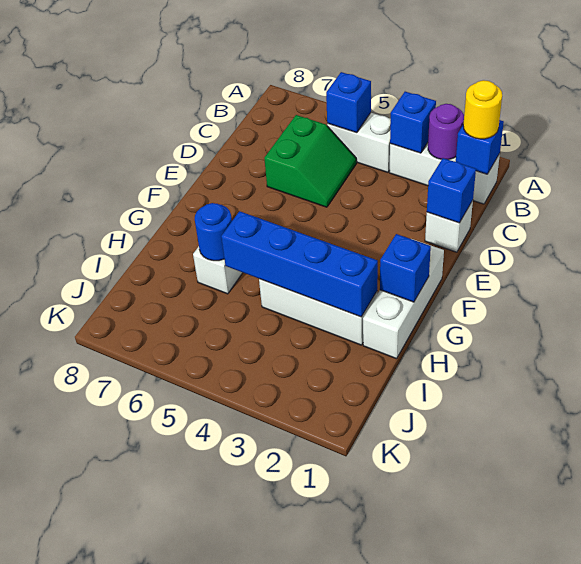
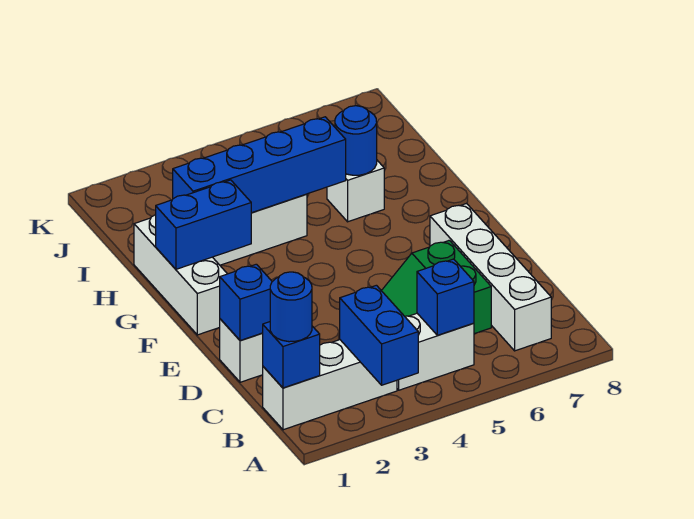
yellow round brick B1 level 3 -> blue round brick B1 level 3
purple round brick B2 level 2 -> none
blue brick B3 level 2 -> blue brick A3:B3 level 2
none -> white brick B7:E7 level 1
blue brick G1 level 2 -> blue brick G1:G2 level 2

